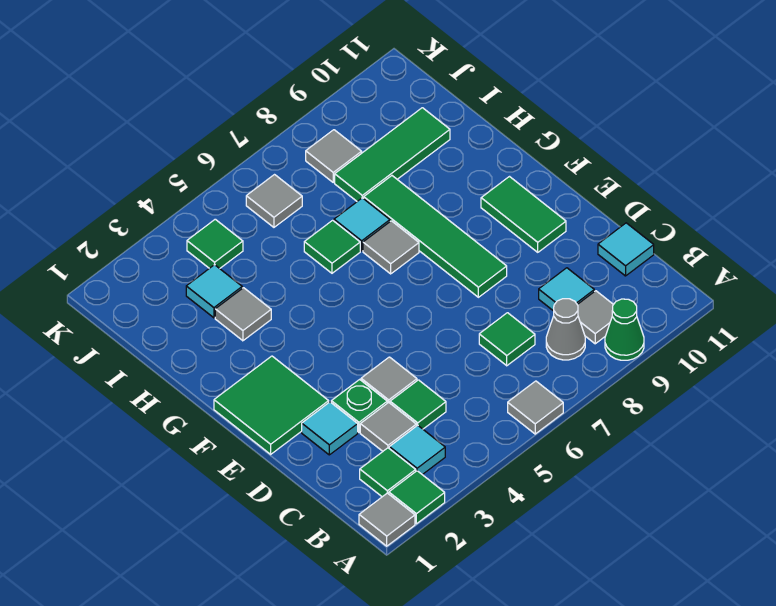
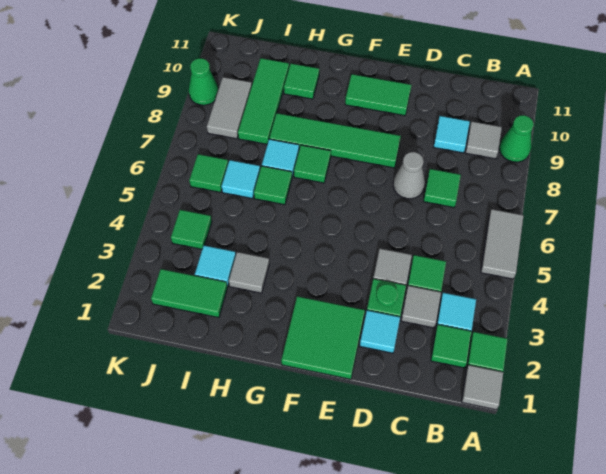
grey tile A6 level 1 -> grey tile A5:A6 level 1
grey cone B8 level 1 -> grey cone D7 level 1
cyan tile C11 level 1 -> cyan tile I6 level 1
grey tile G7 level 1 -> green tile G7 level 1
none -> green tile H10 level 1
none -> green tile I2:J2 level 1
grey tile J6 level 1 -> green tile J6 level 1
grey tile J8 level 1 -> grey tile J8:J9 level 1
none -> green cone K9 level 1

